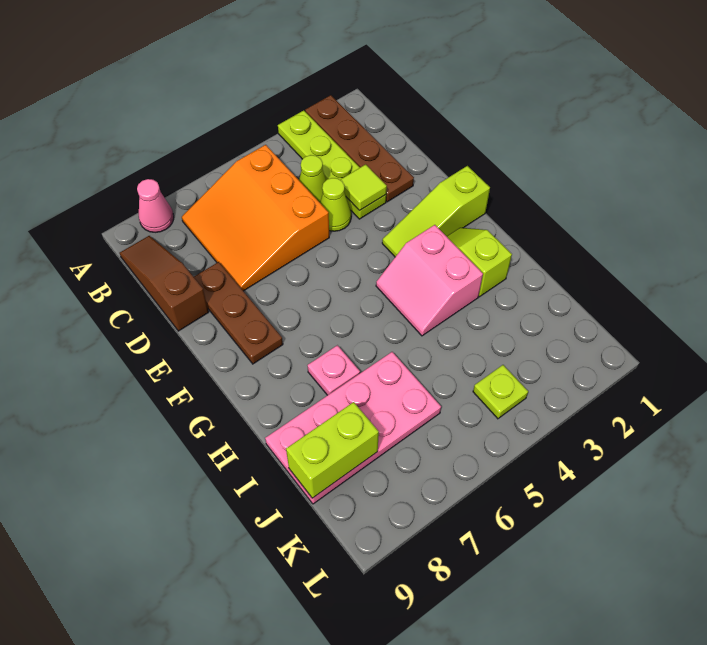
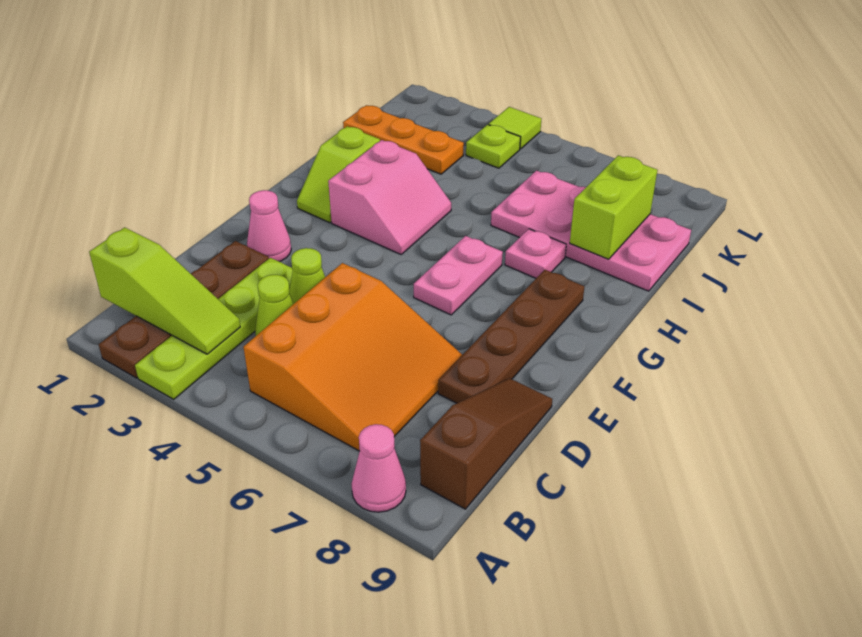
brown slope B9:D9 level 1 top D -> brown slope B9:D9 level 1 top B
lime tile D3 level 2 -> lime tile L4 level 1
brown plate D8:F8 level 1 -> brown plate D8:G8 level 1
none -> pink cone E2 level 1
lime slope F1:F3 level 1 top 1 -> lime slope B1:B3 level 2 top 1
none -> pink plate F6:G6 level 1
none -> orange plate J1:J3 level 1
lime brick J8:J9 level 2 -> lime brick I8:J8 level 2

